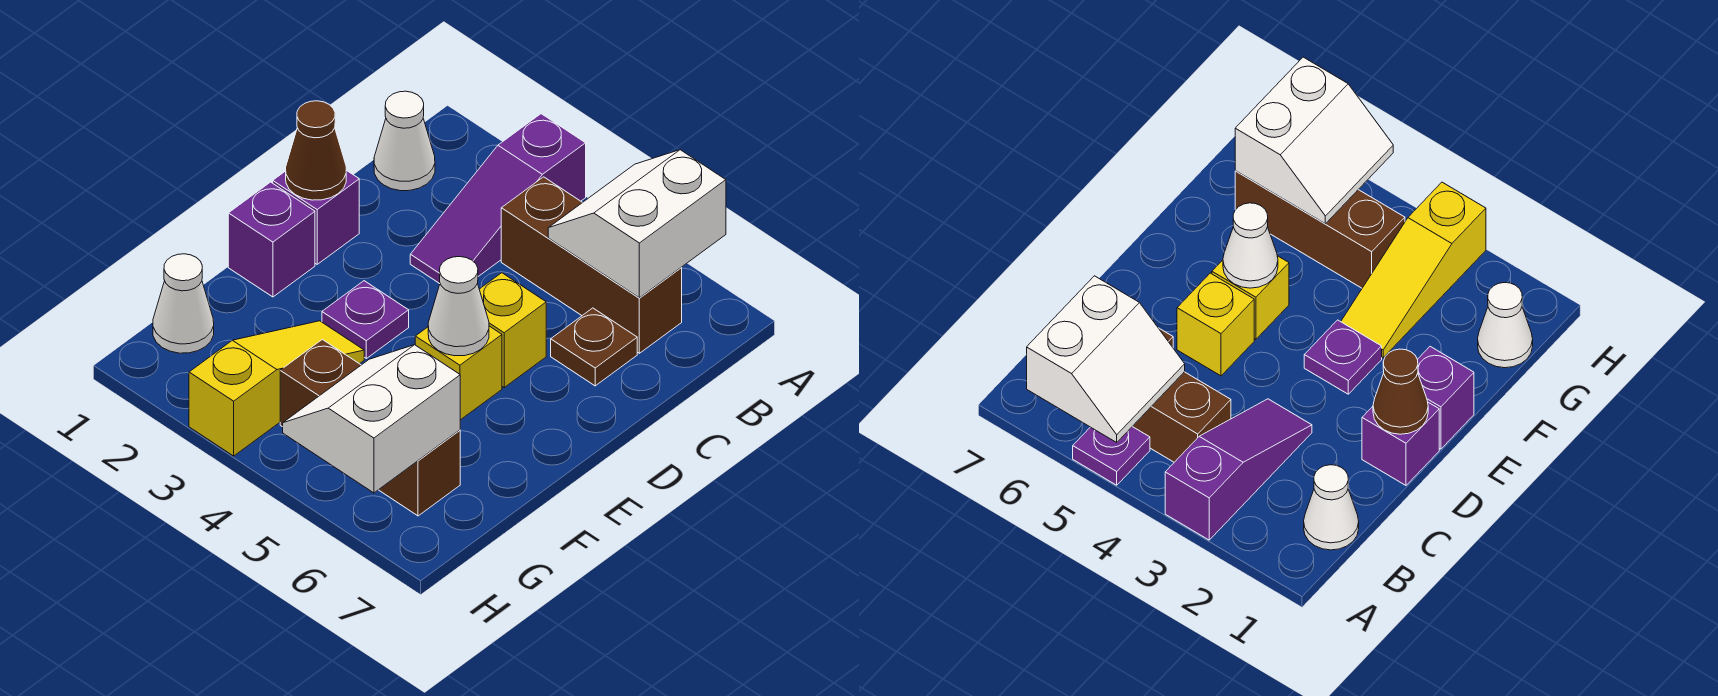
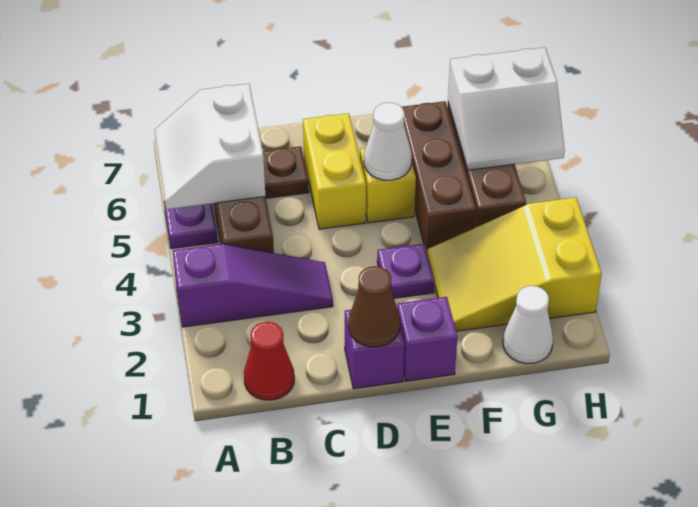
white slope A5:B6 level 2 top 6 -> white slope A5:B6 level 2 top B
white cone B1 level 1 -> red cone B1 level 1
yellow brick D5 level 1 -> yellow brick D5:D6 level 1
yellow slope F3:H3 level 1 top H -> yellow slope F2:H3 level 1 top H
none -> brown brick F4:F6 level 1

